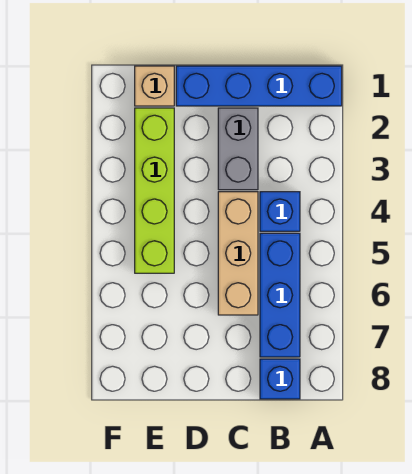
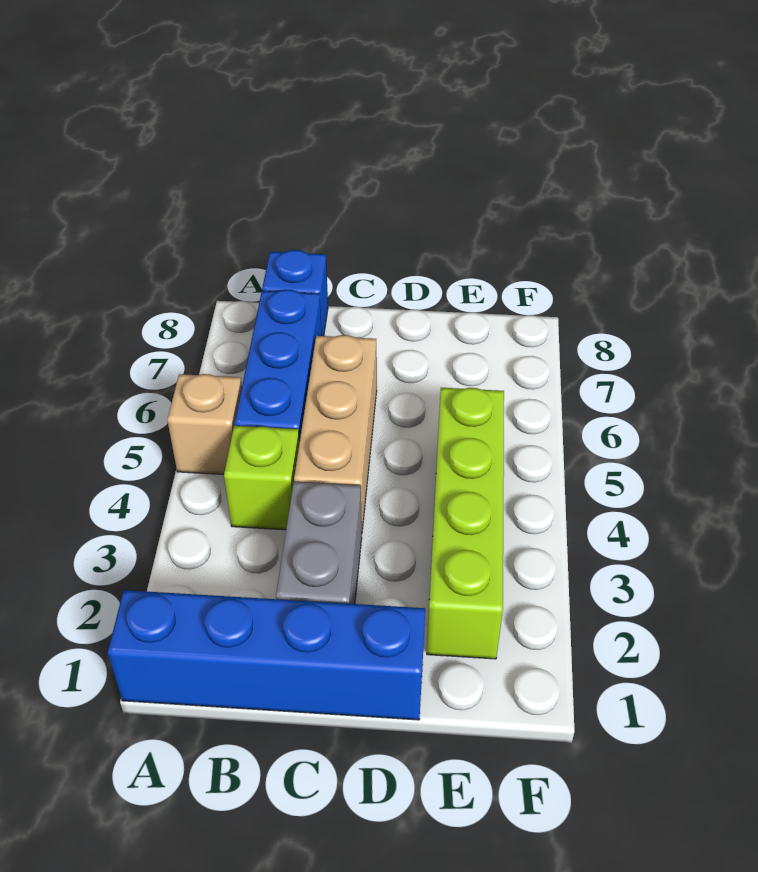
blue brick B4 level 1 -> lime brick B4 level 1
tan brick E1 level 1 -> tan brick A5 level 1

